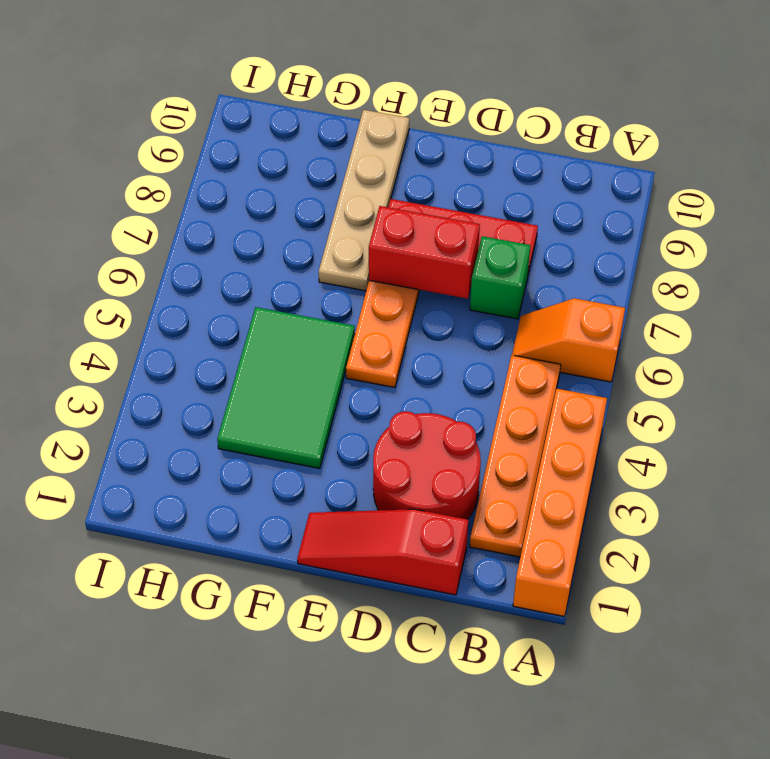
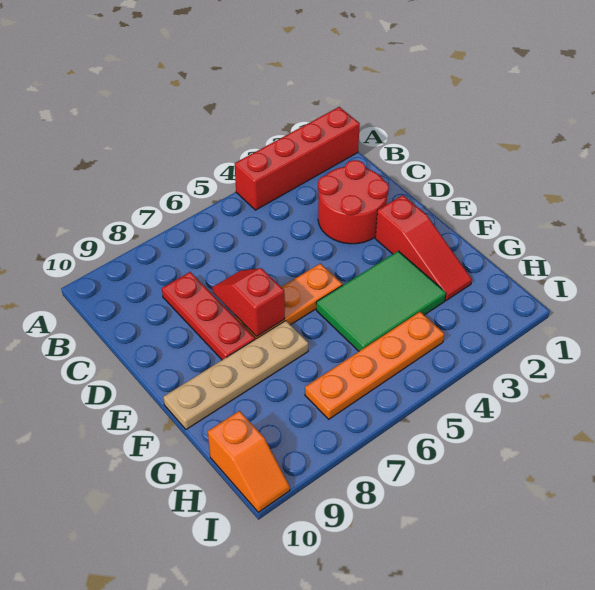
orange brick A1:A4 level 1 -> red brick A1:A4 level 1
orange slope A6:B6 level 1 top A -> orange slope H10:I10 level 1 top H
orange plate B2:B5 level 1 -> orange plate H4:H7 level 1
red slope C1:E1 level 1 top C -> red slope E2:G2 level 1 top E
green brick C7 level 1 -> none
red brick D7:E7 level 2 -> red slope D7:E7 level 2 top E

